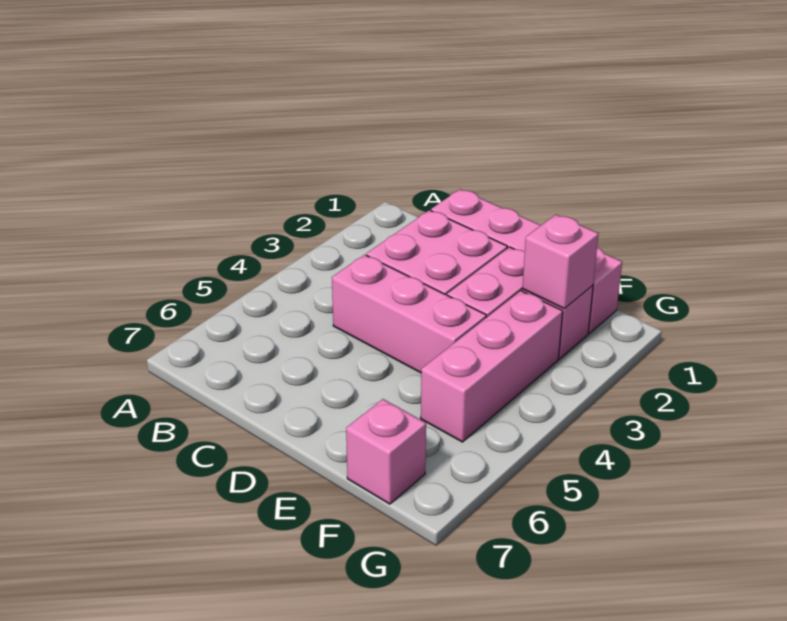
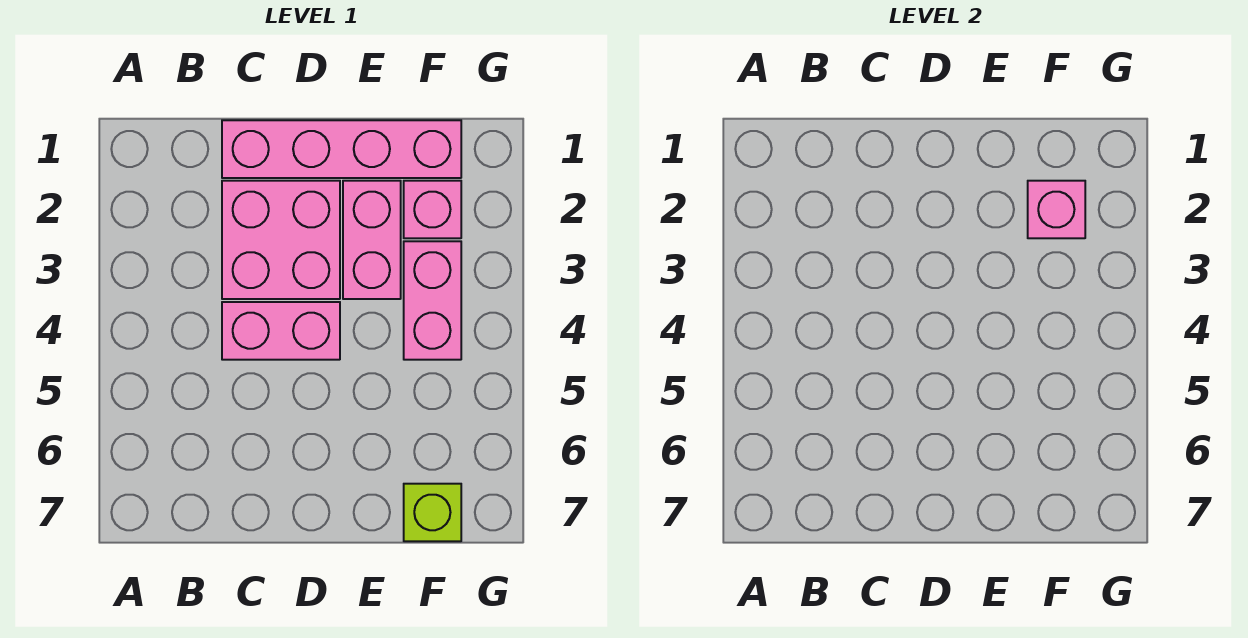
pink brick C4:E4 level 1 -> pink brick C4:D4 level 1
pink brick F3:F5 level 1 -> pink brick F3:F4 level 1
pink brick F7 level 1 -> lime brick F7 level 1

